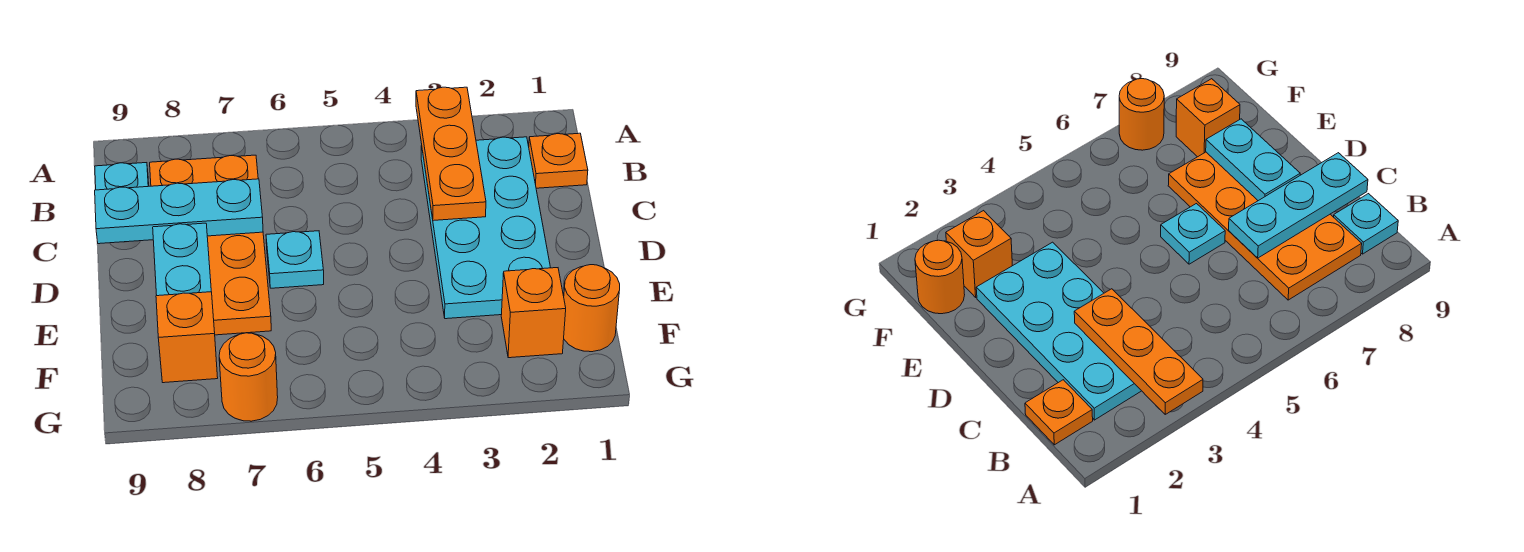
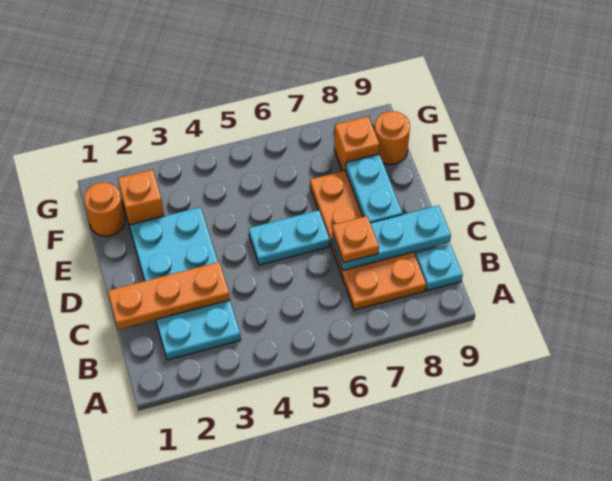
orange plate A3:C3 level 2 -> orange plate C1:C3 level 2
orange plate B1 level 1 -> orange plate C7 level 3
cyan plate D6 level 1 -> cyan plate D5:D6 level 1
orange round brick G7 level 1 -> orange round brick F9 level 1

